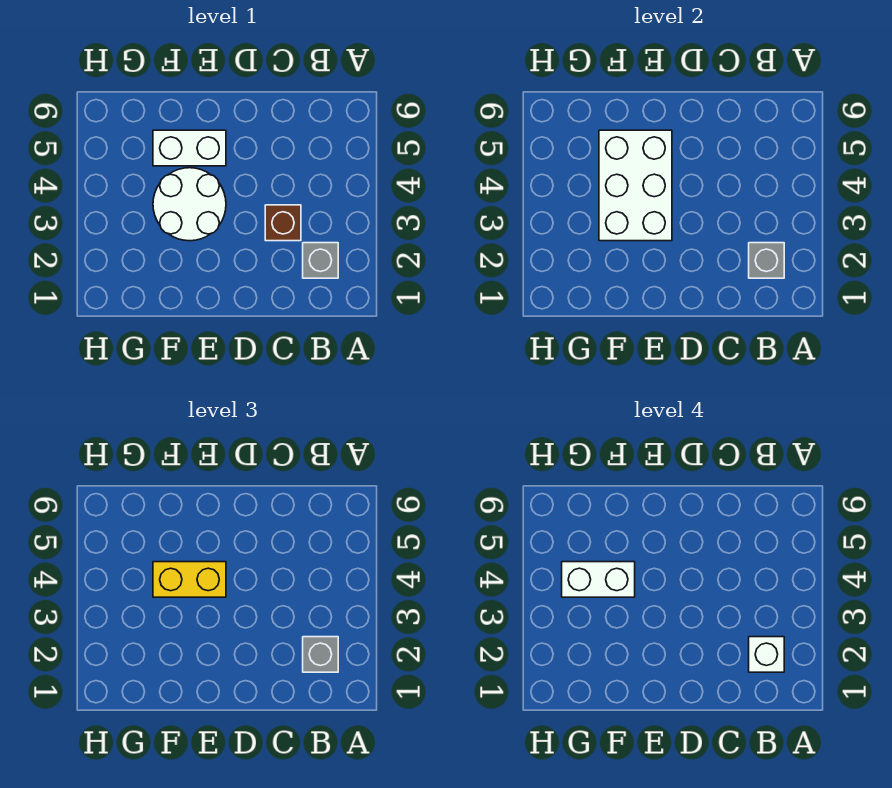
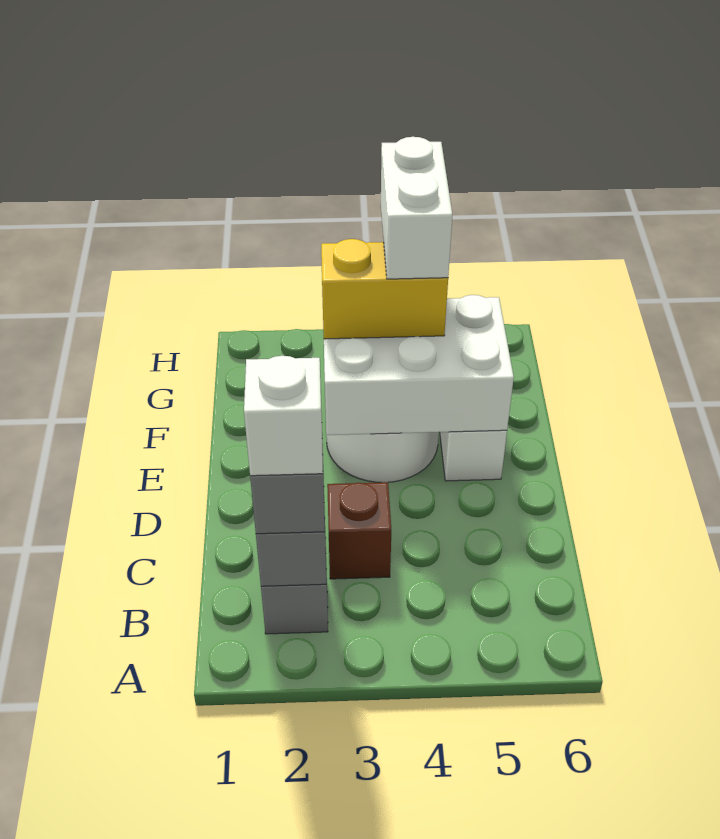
yellow brick E4:F4 level 3 -> yellow brick F3:F4 level 3

